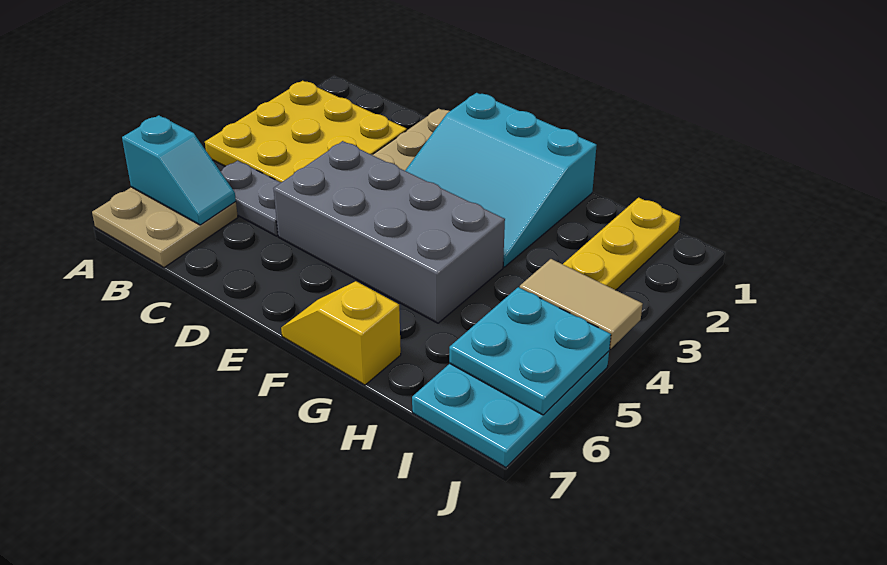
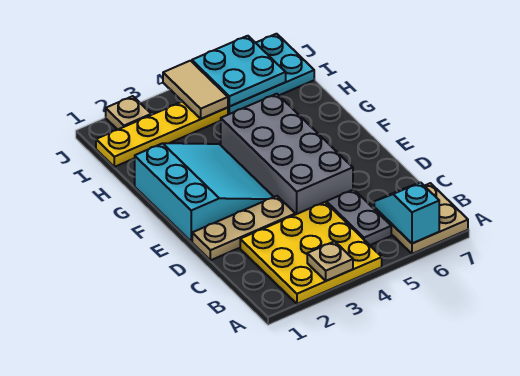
none -> tan plate A3 level 2
yellow slope F7:G7 level 1 top G -> none
none -> tan plate J2 level 1

